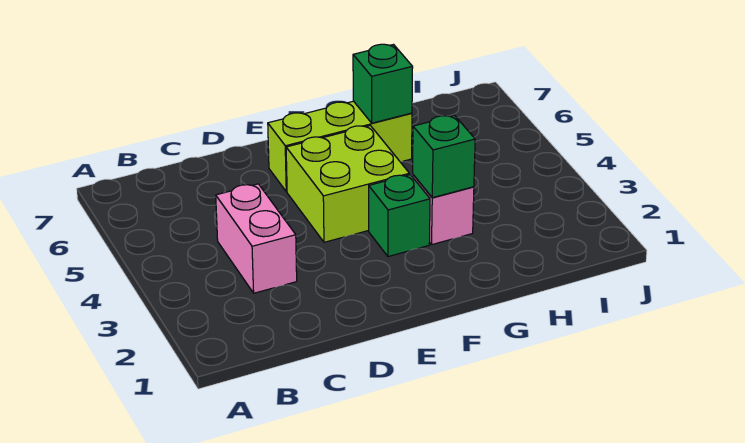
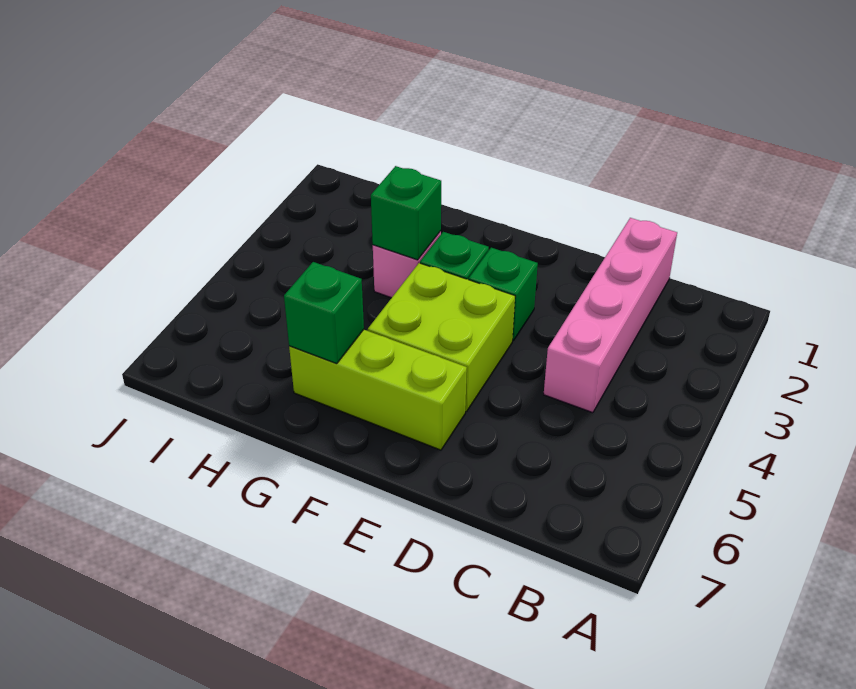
pink brick C3:C4 level 1 -> pink brick C1:C4 level 1
none -> green brick E3 level 1

